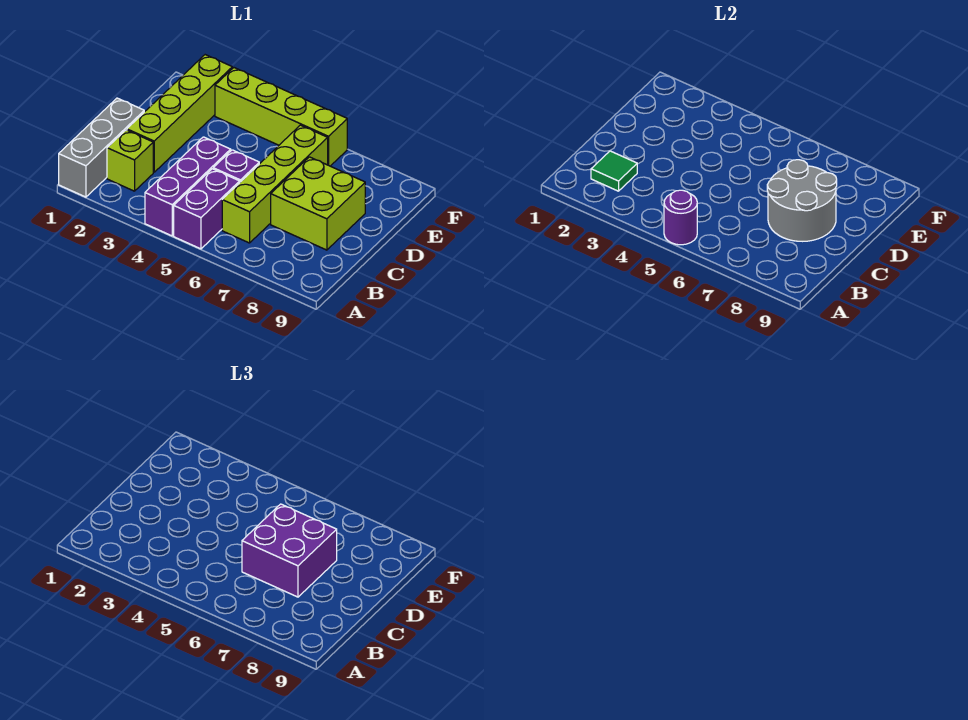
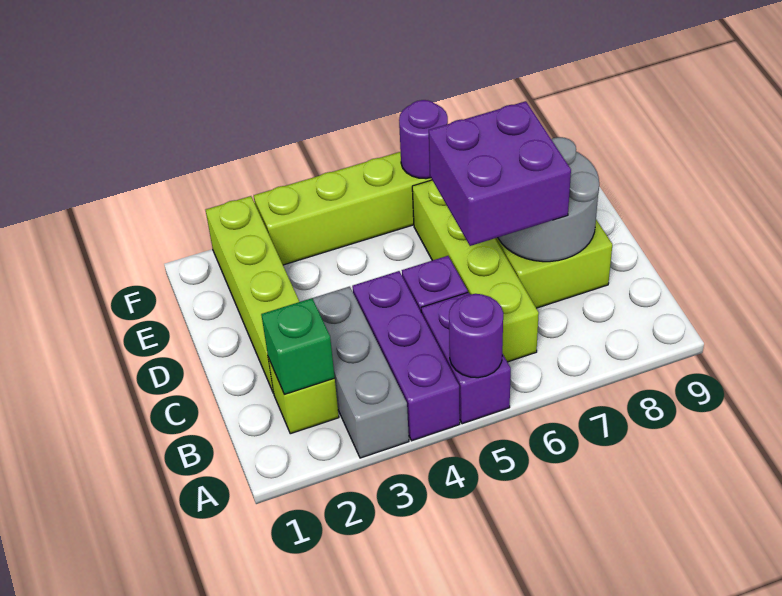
grey brick A1:C1 level 1 -> grey brick A3:C3 level 1
green tile B2 level 2 -> green brick B2 level 2
none -> purple round brick F6 level 2

